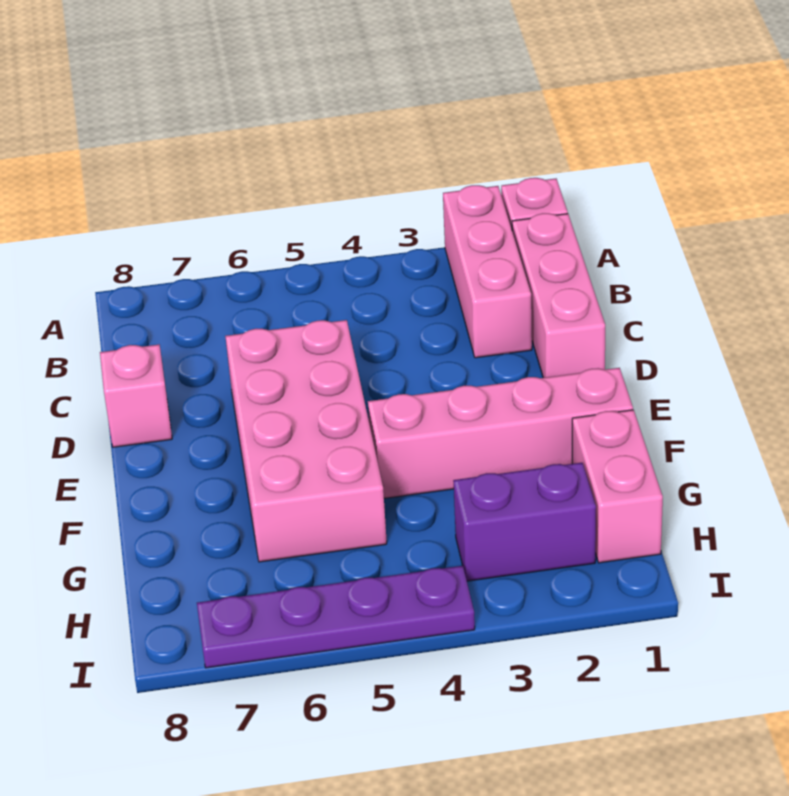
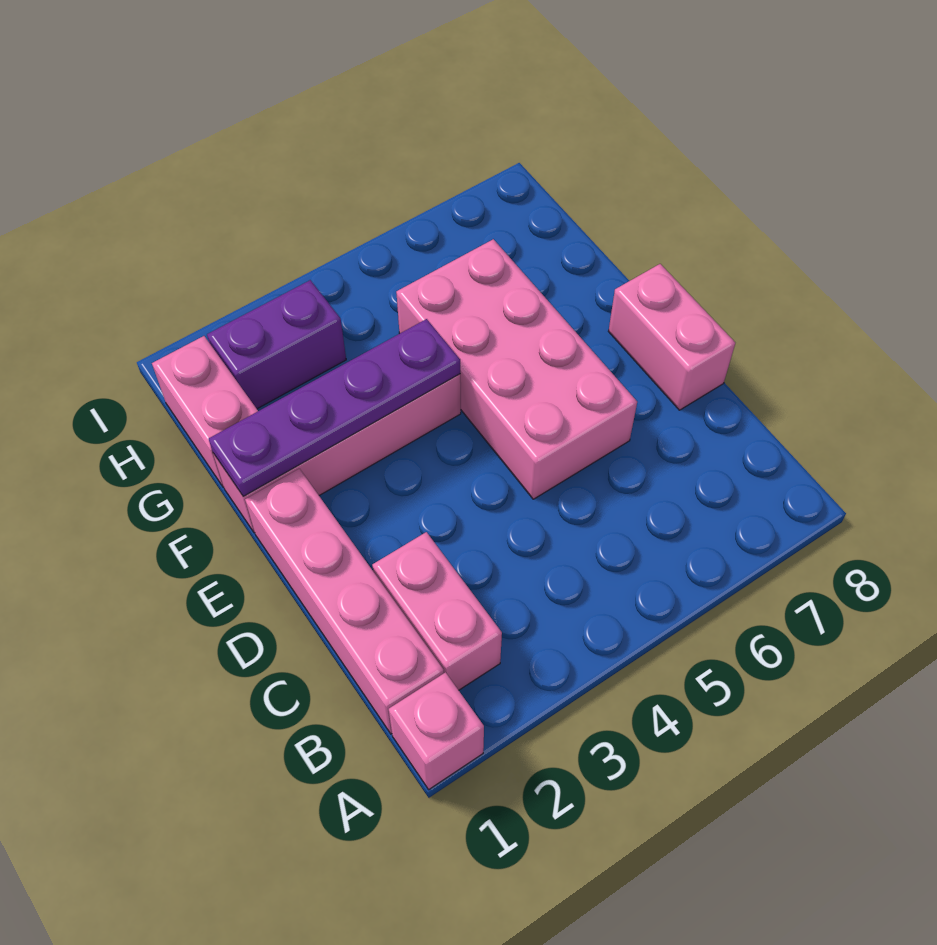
pink brick A2:C2 level 1 -> pink brick B2:C2 level 1
pink brick B1:D1 level 1 -> pink brick B1:E1 level 1
pink brick D8 level 1 -> pink brick D8:E8 level 1
purple plate I4:I7 level 1 -> purple plate F1:F4 level 2

